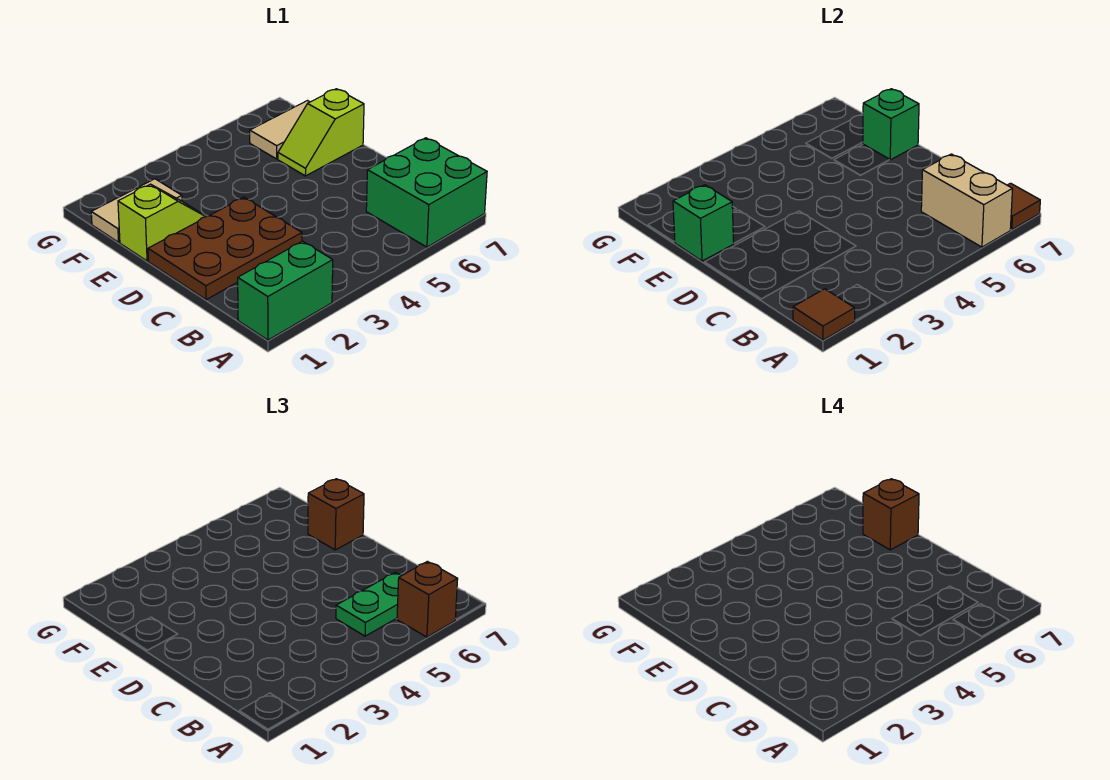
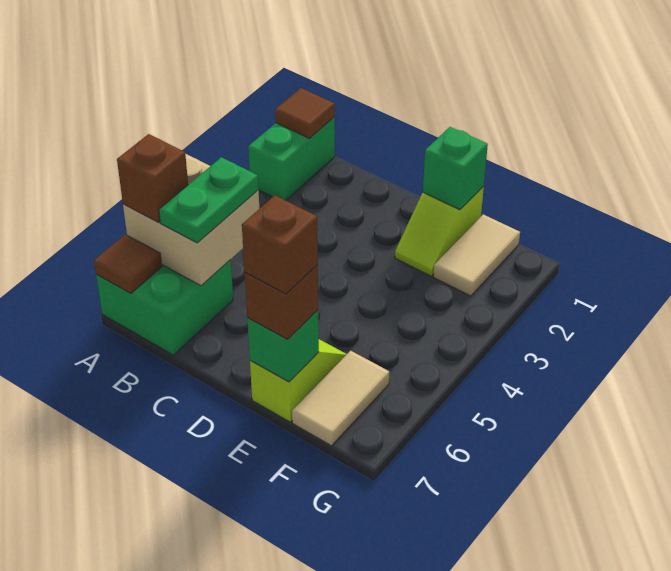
tan brick A6:B6 level 2 -> tan brick A5:B6 level 2
brown plate C1:D3 level 1 -> none

